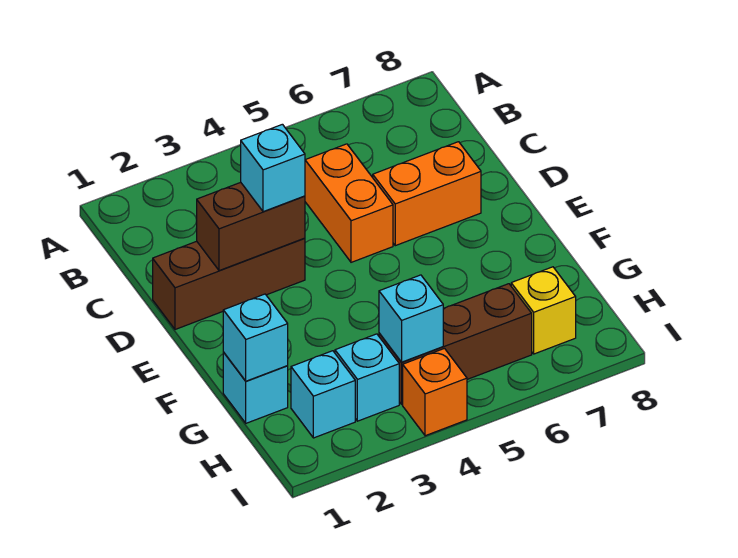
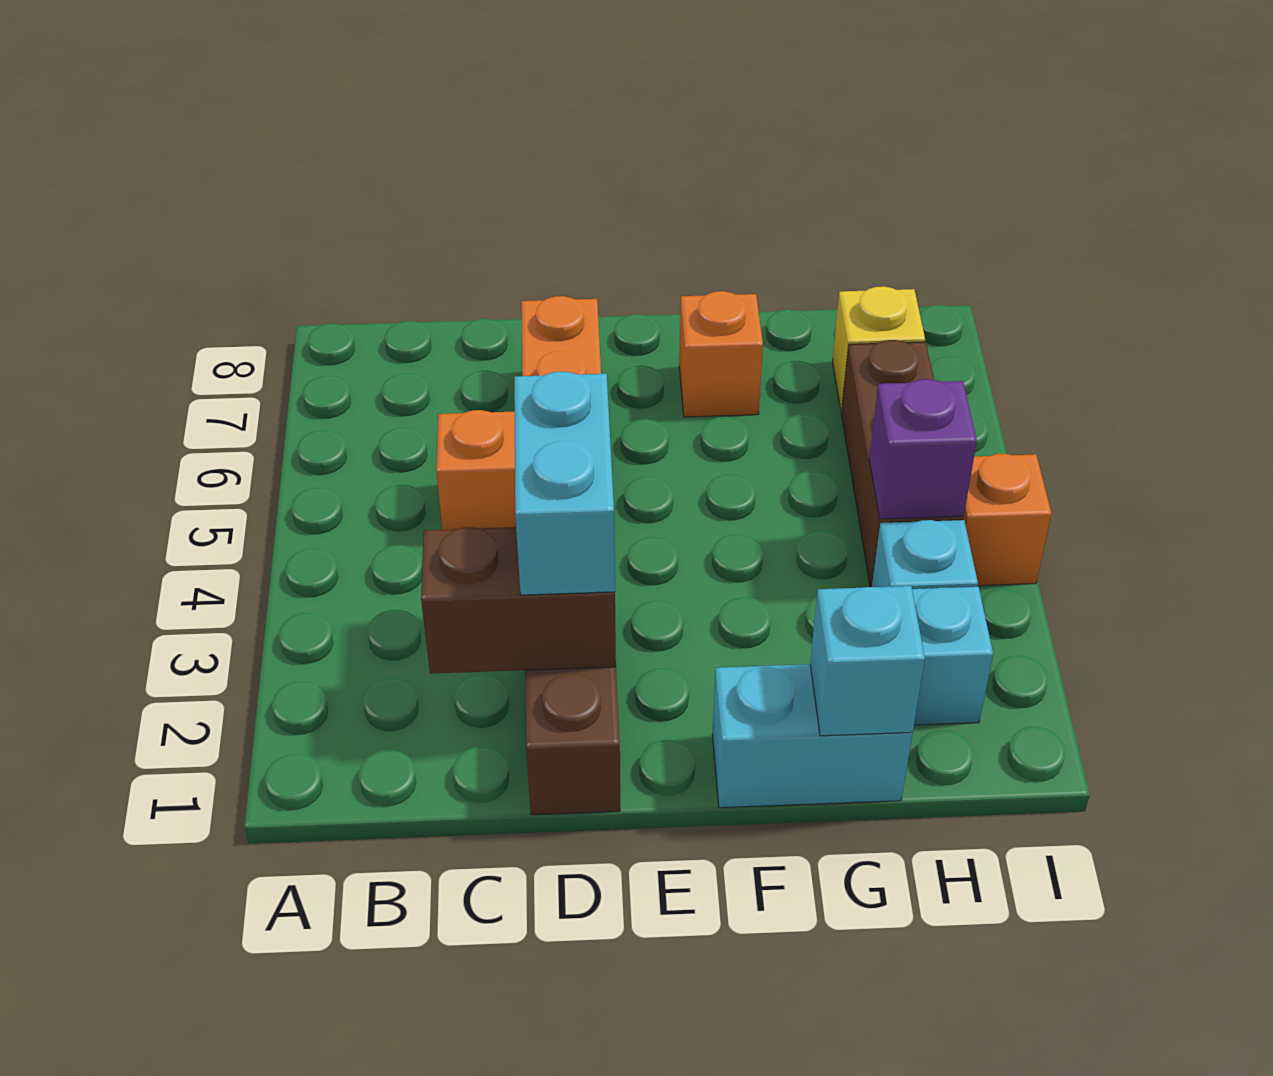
brown brick D2:D3 level 2 -> brown brick C2:D2 level 2
cyan brick D3 level 3 -> cyan brick D2:D3 level 3
none -> orange brick F7 level 1
cyan brick G1 level 1 -> cyan brick F1:G1 level 1
cyan brick H4 level 2 -> purple brick H4 level 2

